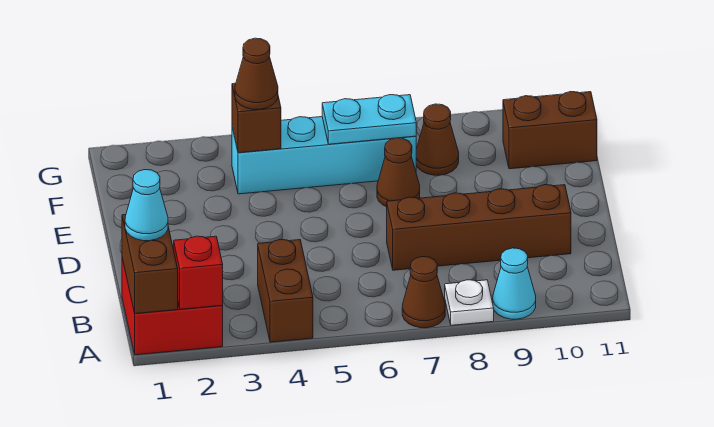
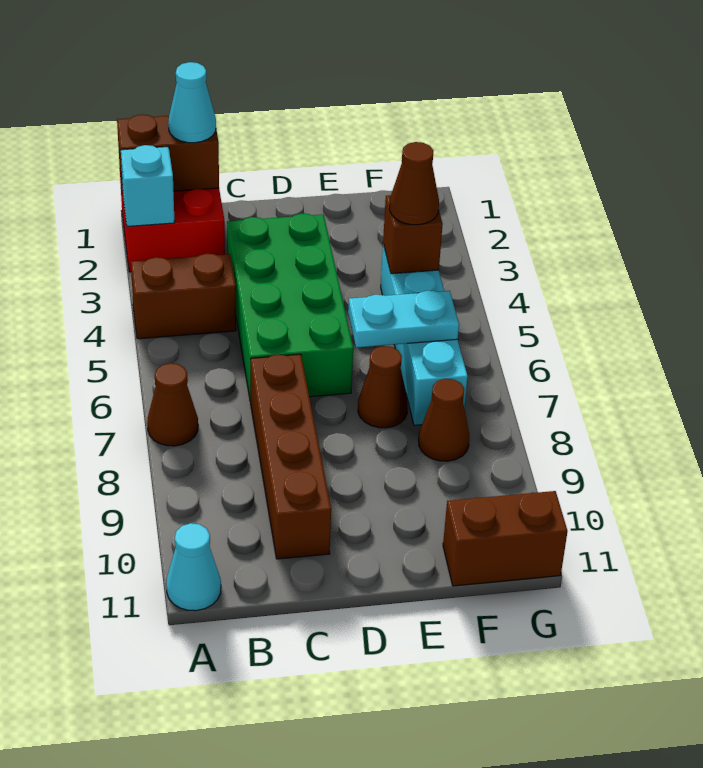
red brick A2 level 2 -> cyan brick A2 level 2
white plate A8 level 1 -> none
cyan cone A9 level 1 -> cyan cone A11 level 1
none -> green brick C3:D6 level 1
cyan plate F6:F7 level 2 -> cyan plate E6:F6 level 2
brown brick F10:F11 level 1 -> brown brick F11:G11 level 1

